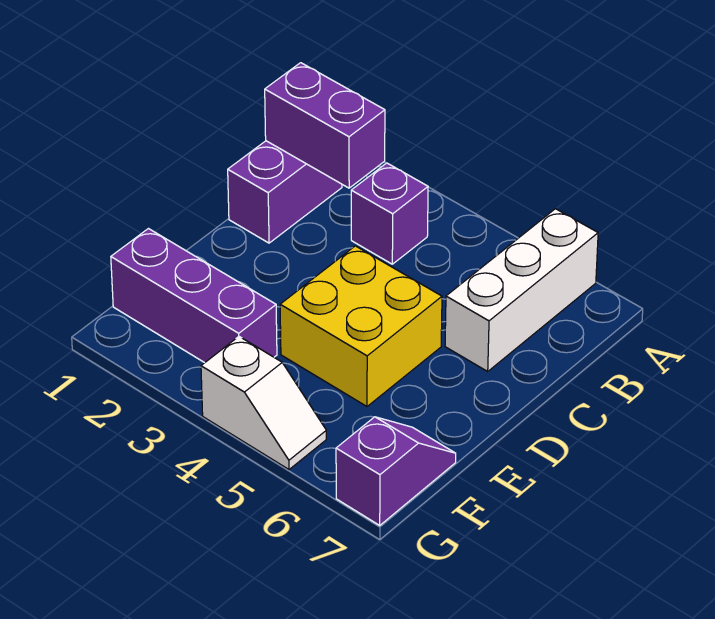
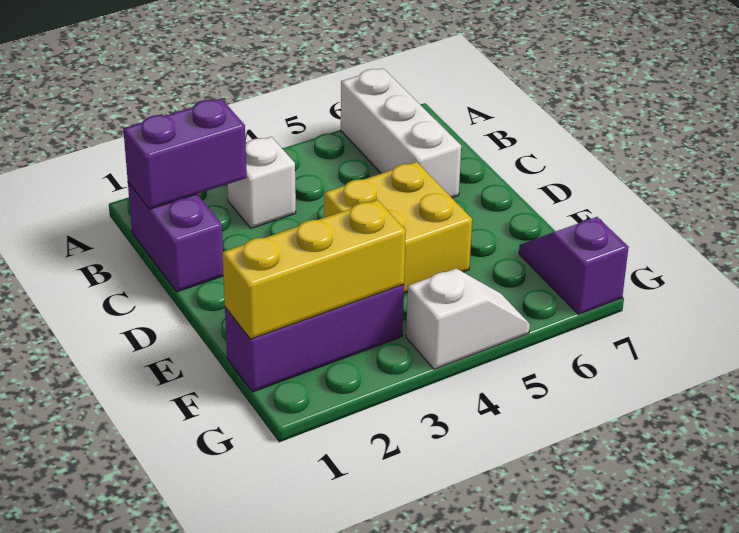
purple brick B3 level 1 -> white brick B3 level 1
none -> yellow brick F1:F3 level 2

